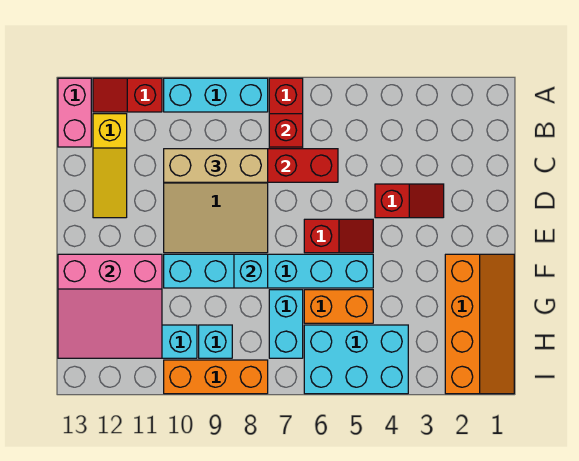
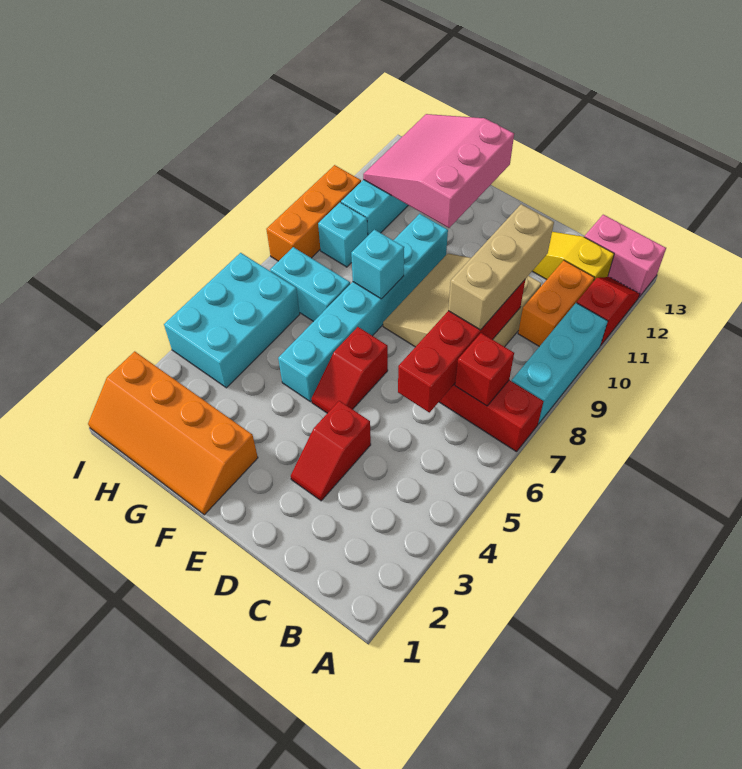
orange brick G5:G6 level 1 -> orange brick B10:B11 level 1

